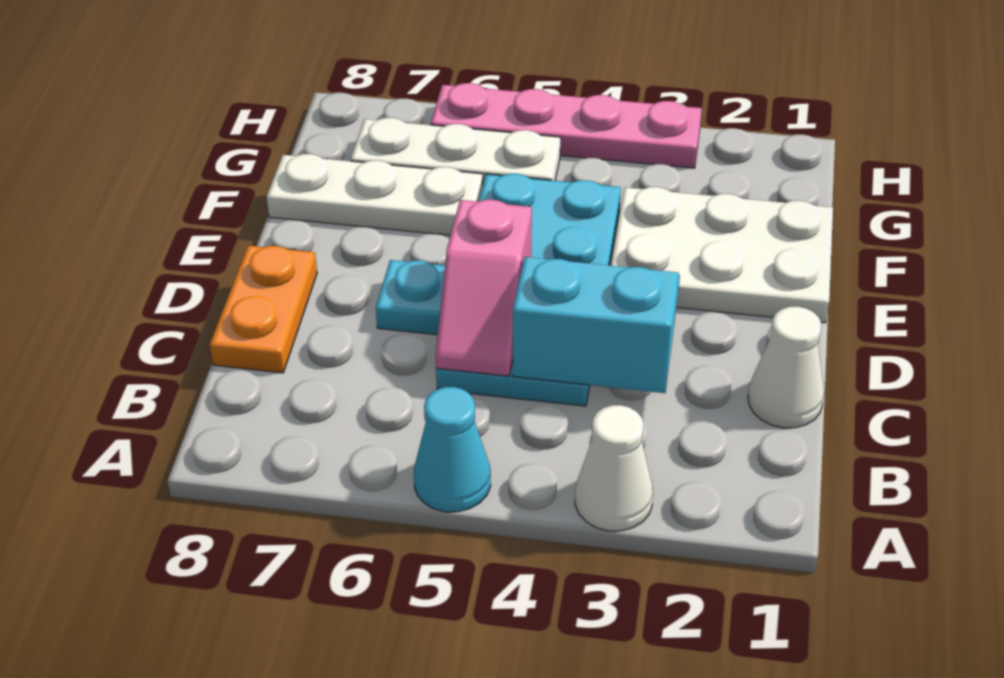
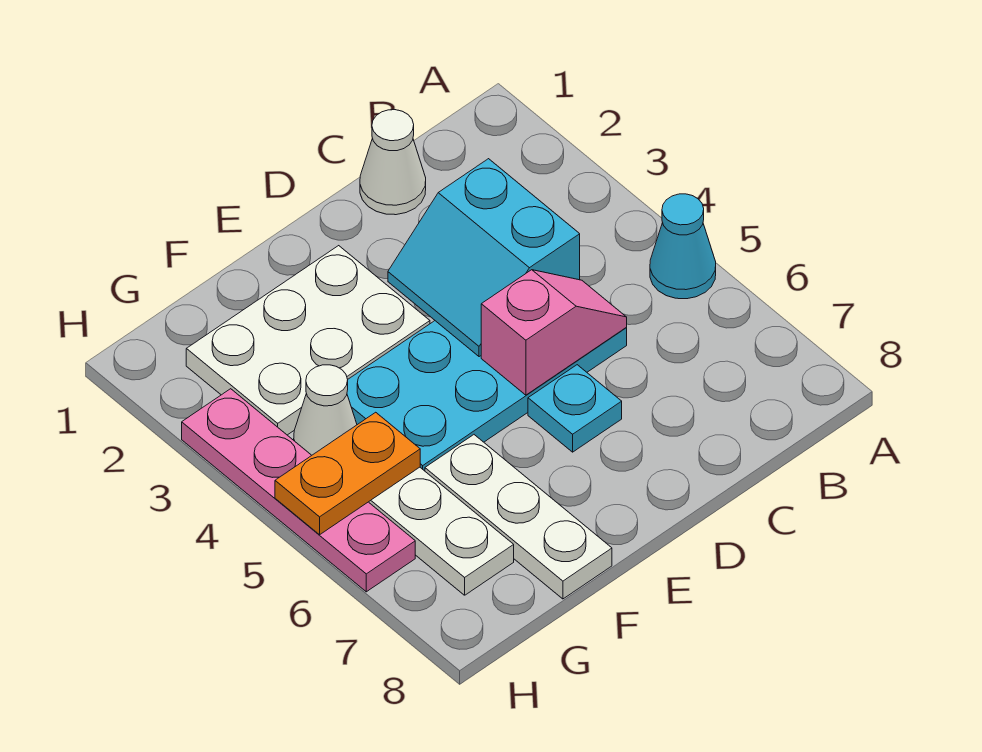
white cone A3 level 1 -> white cone G4 level 1
orange plate C8:D8 level 1 -> orange plate G5:H5 level 2
white plate E1:F3 level 1 -> white plate E2:G3 level 1

